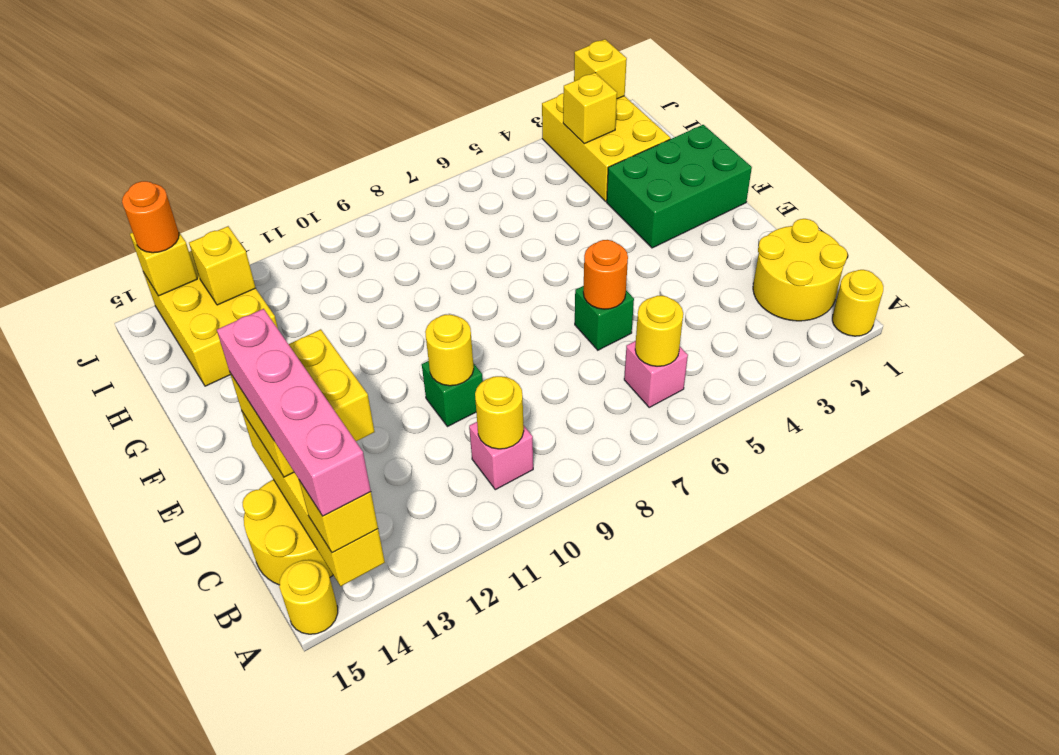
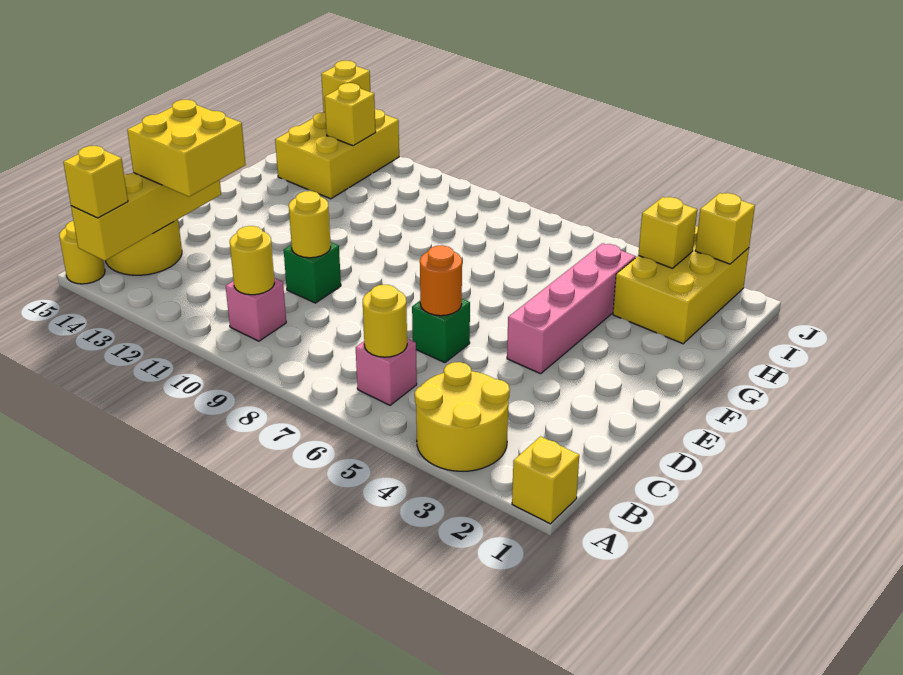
yellow round brick A1 level 1 -> yellow brick A1 level 1
pink brick A14:D14 level 4 -> pink brick E4:H4 level 1
yellow round brick B1:C2 level 1 -> yellow round brick A3:B4 level 1
green brick F1:G3 level 1 -> none
orange round brick J14 level 3 -> none

